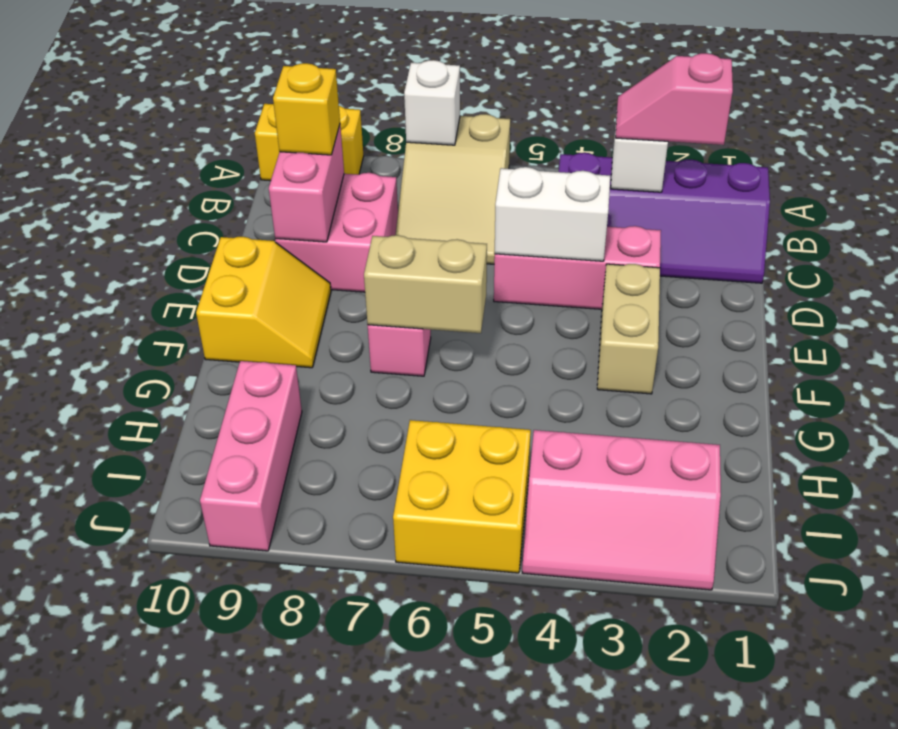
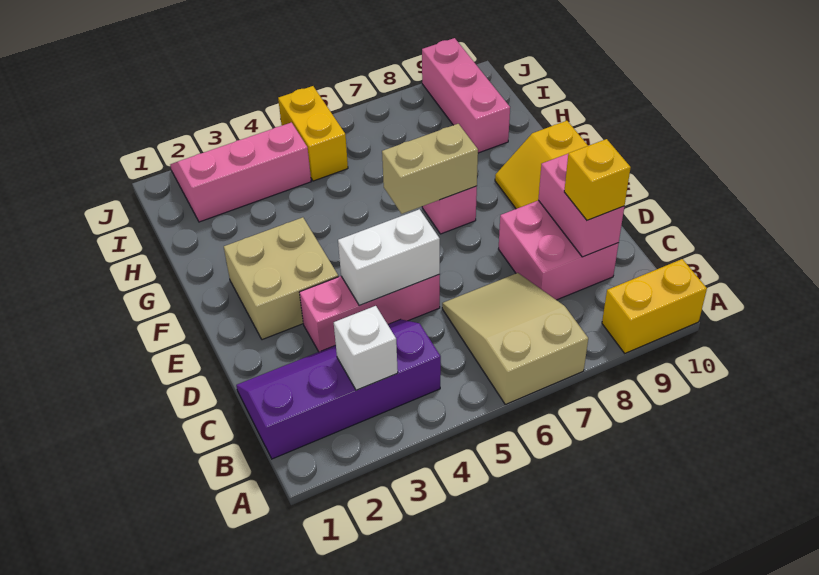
white brick A7 level 2 -> none
pink slope B2:B3 level 3 top 2 -> none
tan brick E3:F3 level 1 -> tan brick E2:F3 level 1
yellow brick I5:J6 level 1 -> yellow brick I5:J5 level 1

